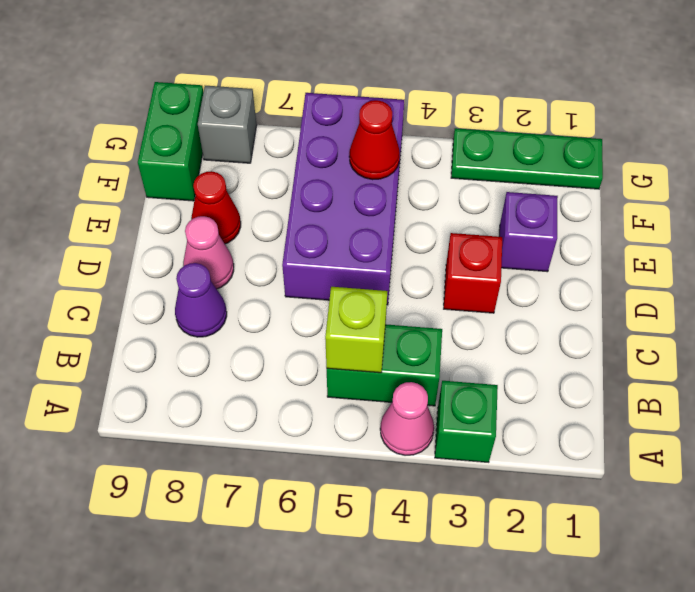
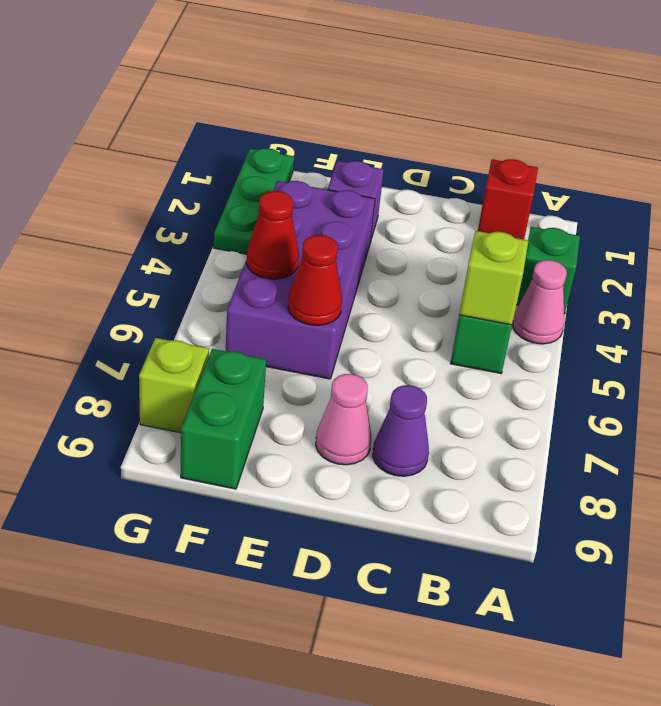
red brick D3 level 1 -> red brick B1 level 1
purple brick D5:G6 level 1 -> purple brick E3:F6 level 1
red cone E8 level 1 -> red cone E6 level 2
green brick F9:G9 level 1 -> green brick F8:F9 level 1
grey brick G8 level 1 -> lime brick G8 level 1

